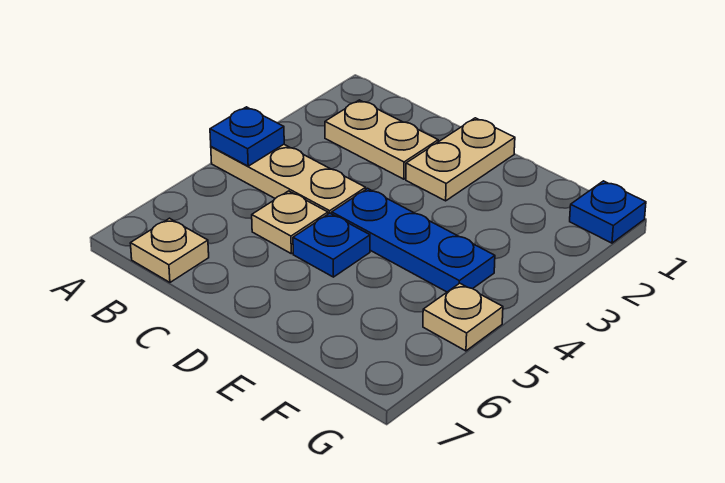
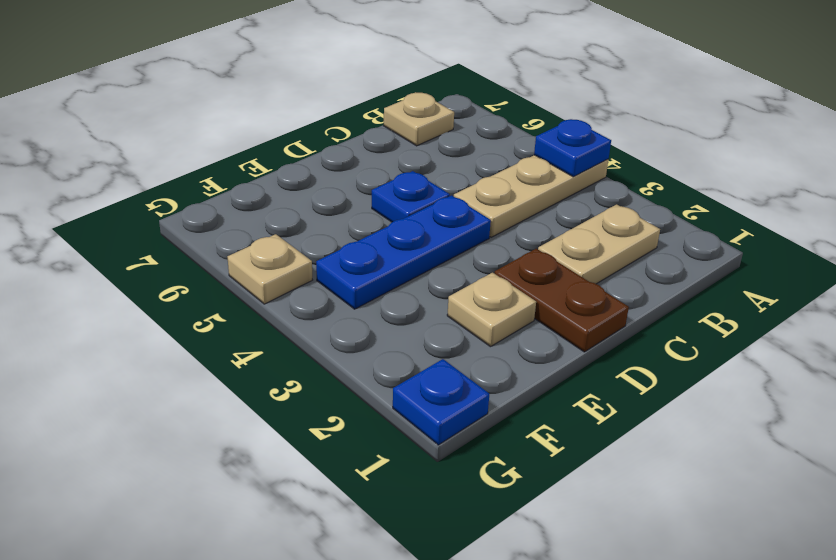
tan plate C5 level 1 -> tan plate E2 level 1
tan plate D1:D2 level 1 -> brown plate D1:D2 level 1

